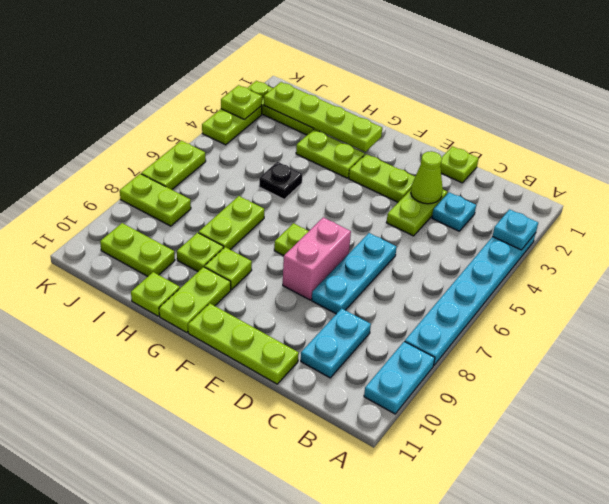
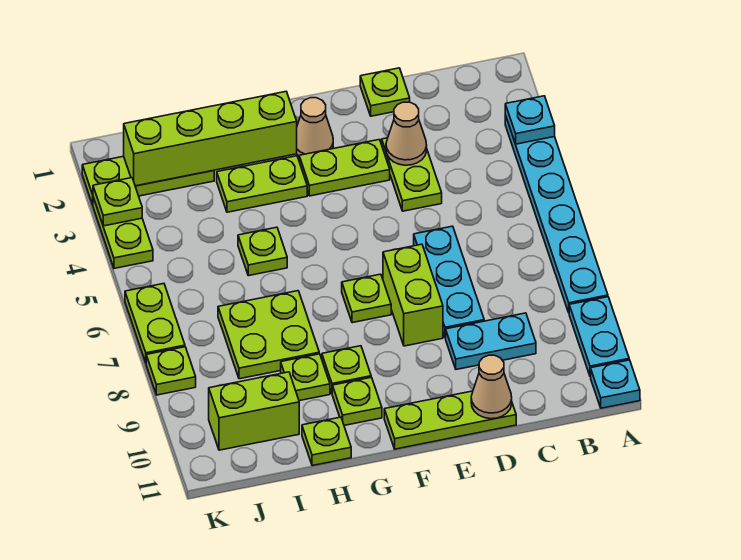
cyan plate C3 level 1 -> cyan plate A11 level 1
cyan plate C9:C10 level 1 -> cyan plate C9:D9 level 1
lime cone D3 level 2 -> tan cone D3 level 2
none -> tan cone D11 level 2
pink brick E7:E8 level 1 -> lime brick E7:E8 level 1
none -> tan cone F2 level 1
lime plate G2:J2 level 2 -> lime brick G2:J2 level 2
lime plate G10:G11 level 1 -> lime plate G10 level 1
black plate H5 level 1 -> lime plate H5 level 1
lime plate H7:H8 level 1 -> lime plate H7:I8 level 1
lime plate I10:J10 level 1 -> lime brick I10:J10 level 1
lime plate J8:K8 level 1 -> lime plate K8 level 1

